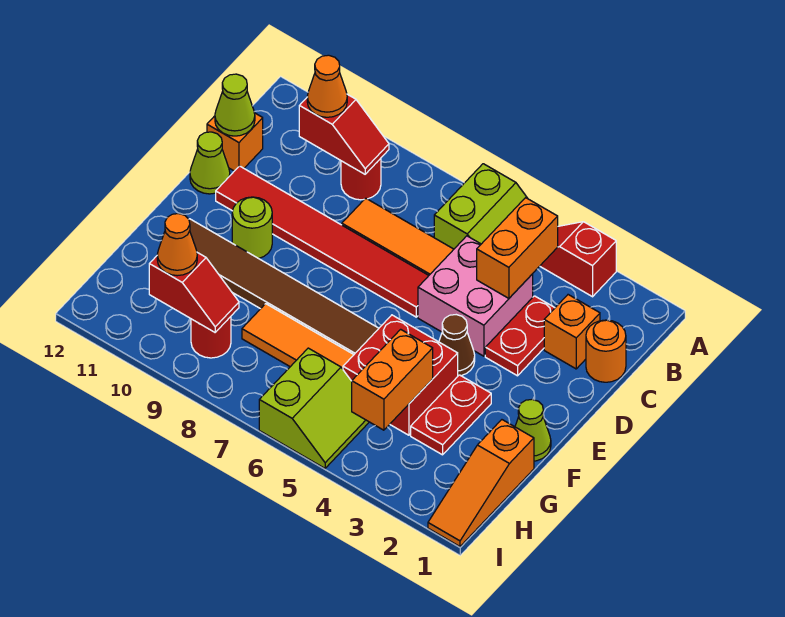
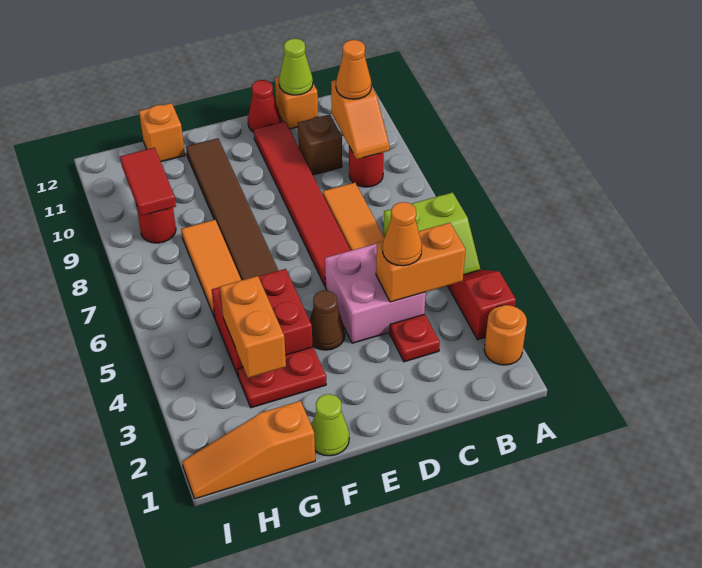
red slope B9:B10 level 2 top 10 -> orange slope B9:B10 level 2 top 10
orange round brick C1 level 1 -> orange round brick A2 level 1
orange brick C2 level 1 -> orange brick G12 level 1
red plate C3:D3 level 1 -> red plate C3 level 1
none -> brown brick C10 level 1
lime cone D12 level 1 -> red cone D12 level 1
lime round brick E10 level 1 -> none
orange brick G4:H4 level 2 -> orange brick G3:G4 level 2
lime slope H5:I6 level 1 top 6 -> none
red slope H9:H10 level 2 top 10 -> red tile H9:H10 level 2
orange cone H10 level 3 -> orange cone C4 level 3

